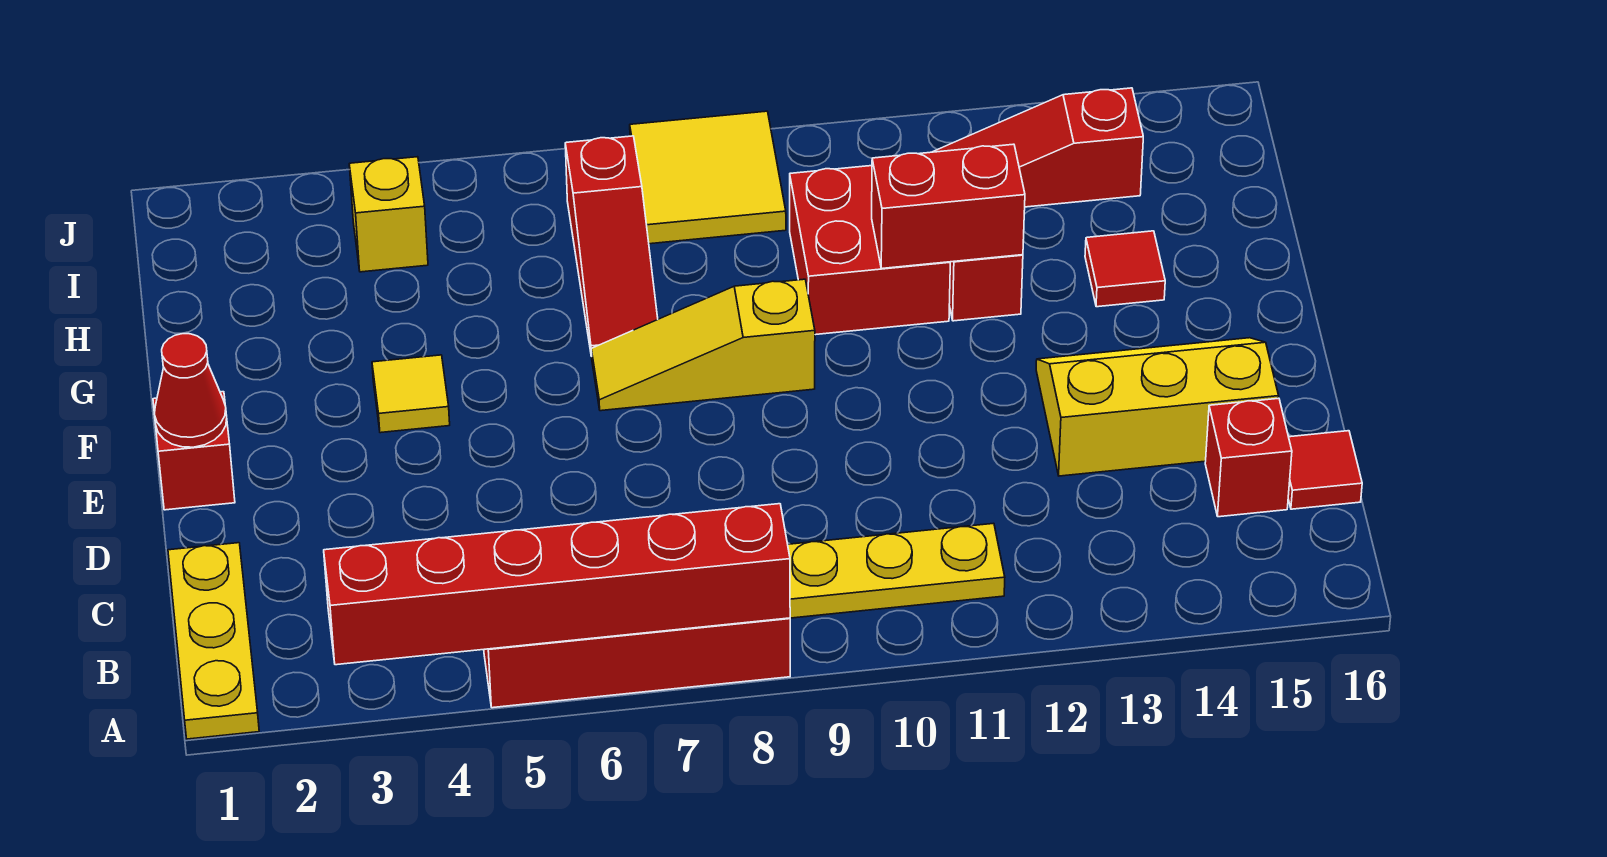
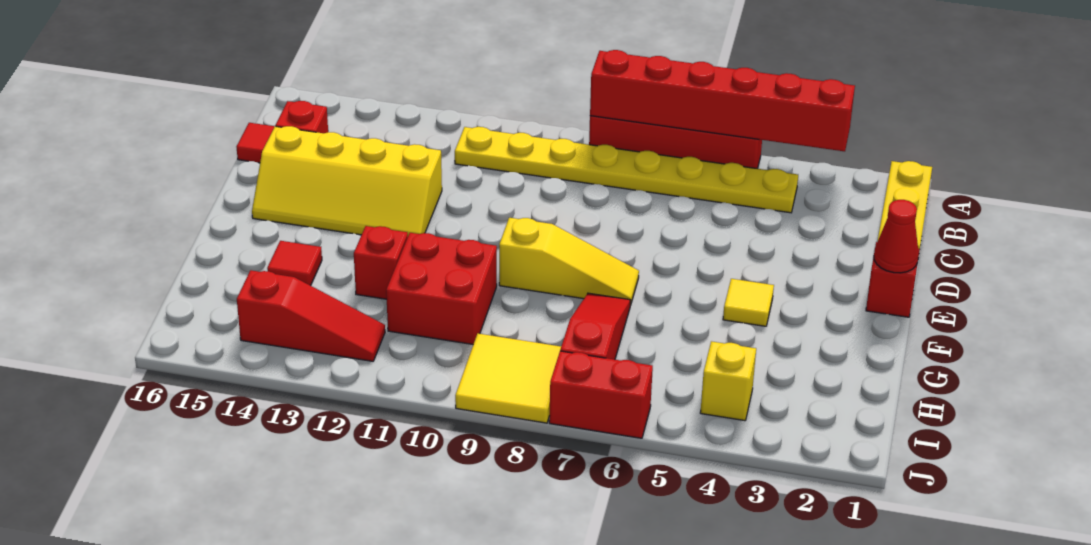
yellow slope D13:E15 level 1 top D -> yellow slope D12:E15 level 1 top D
red brick G11:G12 level 2 -> red brick J6:J7 level 1

